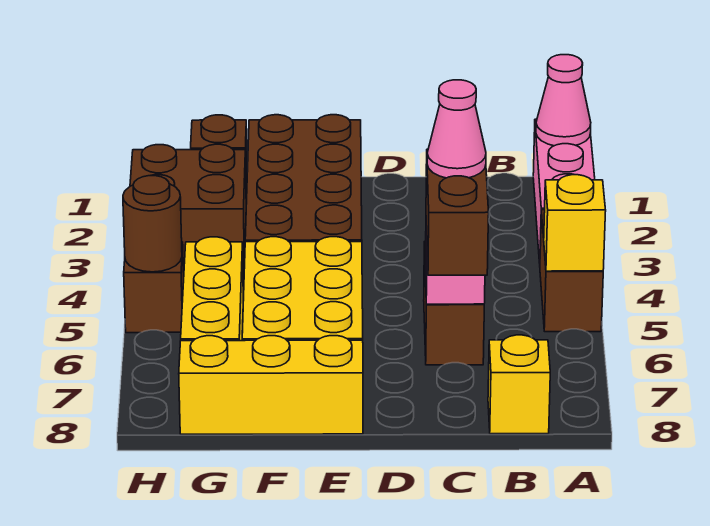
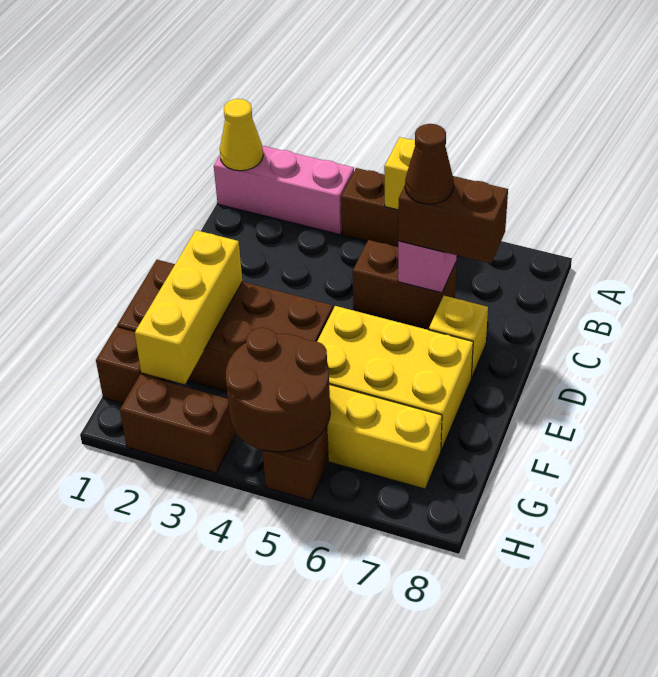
pink cone A1 level 2 -> yellow cone A1 level 2
yellow brick B8 level 1 -> yellow brick D7 level 1
pink cone C6 level 4 -> brown cone C6 level 4
yellow brick E8:G8 level 1 -> yellow brick E2:G2 level 2
brown brick G2:H3 level 1 -> brown brick H2:H3 level 1
brown round brick H5 level 2 -> brown round brick G4:H5 level 2

